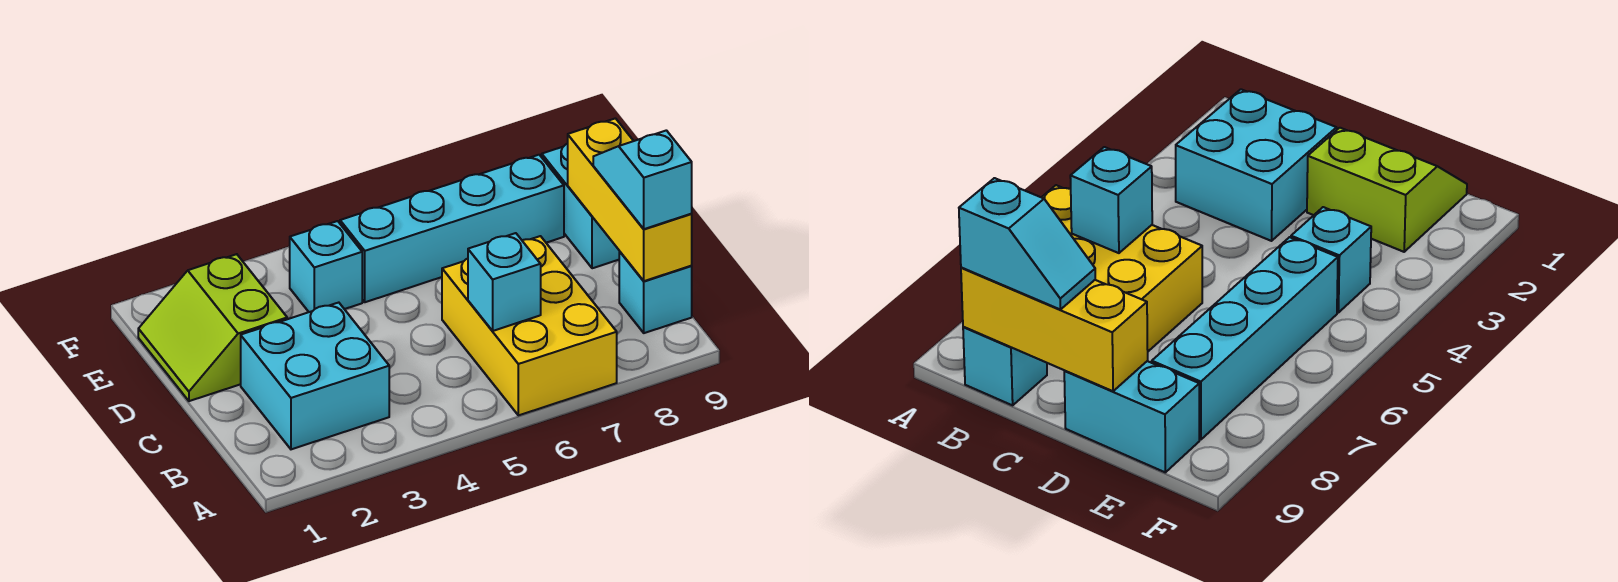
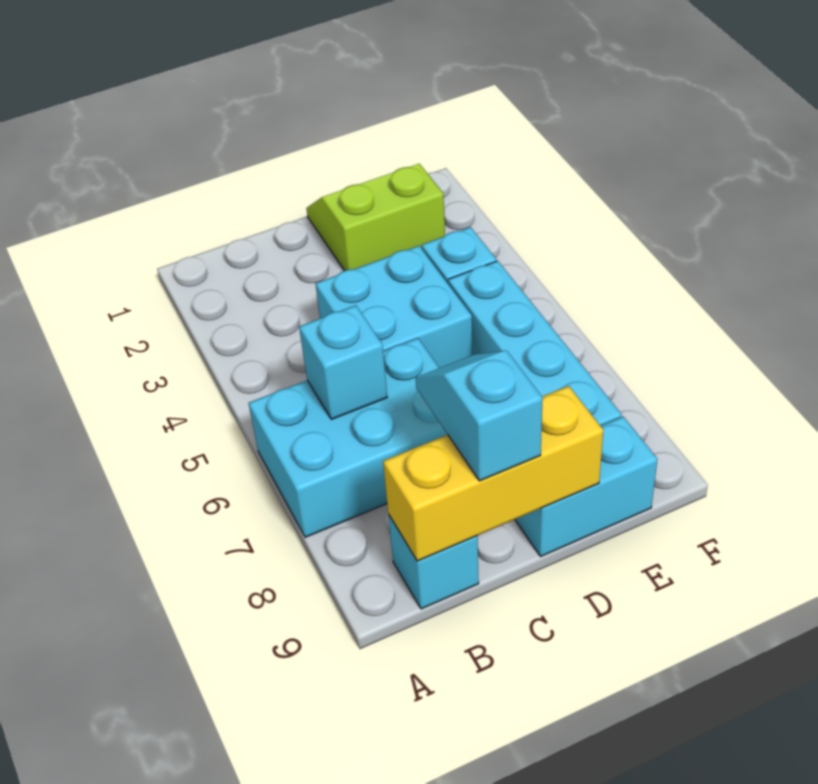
yellow brick A6:C7 level 1 -> cyan brick A6:C7 level 1
cyan brick B2:C3 level 1 -> cyan brick C4:D5 level 1
cyan slope B9:C9 level 3 top B -> cyan slope C8:C9 level 3 top 9

